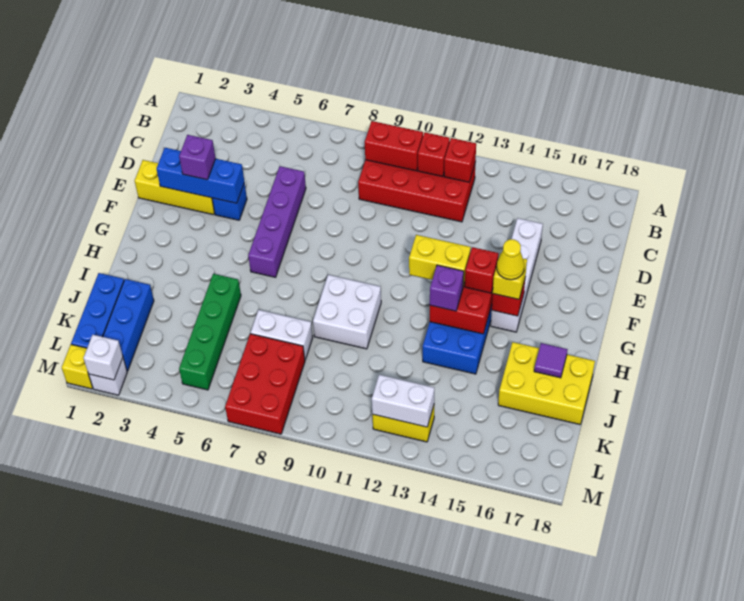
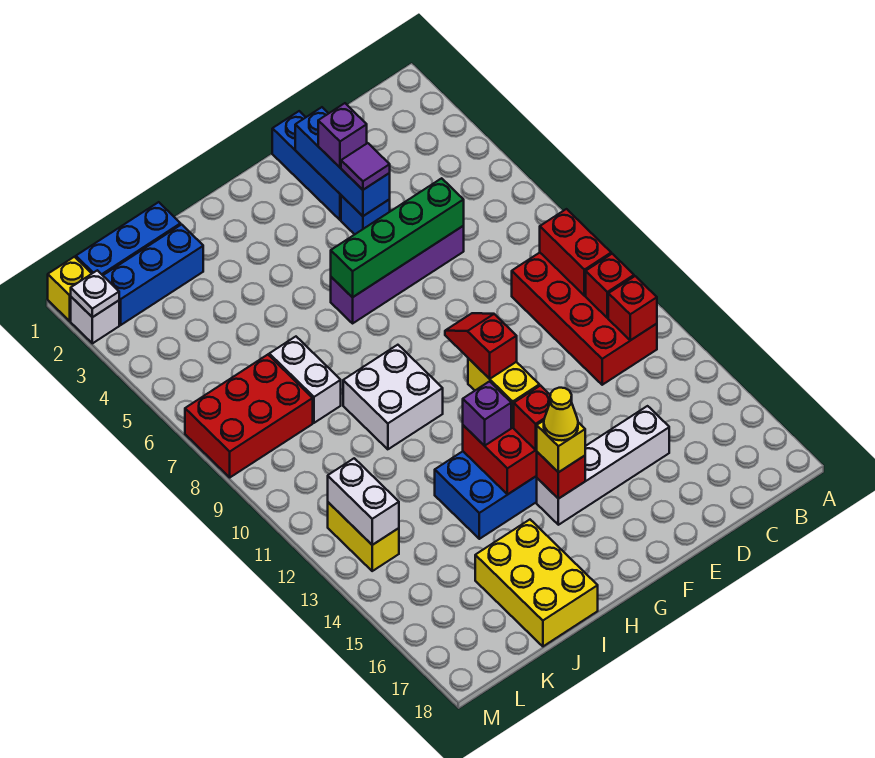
yellow brick E1:E3 level 1 -> blue brick E1:E3 level 1
none -> red slope G11:G12 level 4 top 12
green brick I5:L5 level 1 -> green brick D6:G6 level 2
purple tile I17 level 2 -> purple tile E4 level 3
white brick M2 level 2 -> white plate M2 level 2

